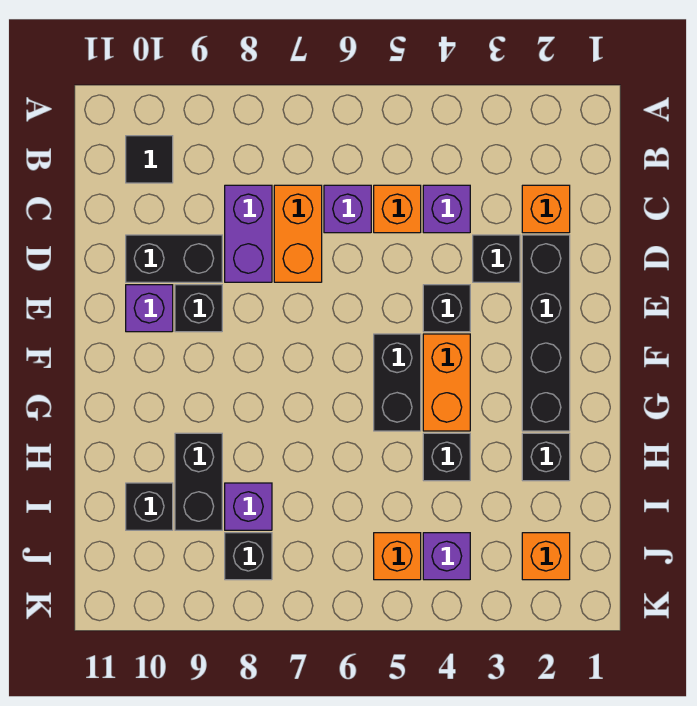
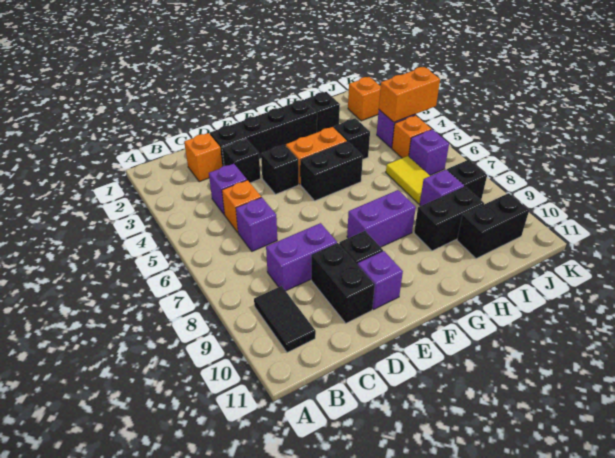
black tile B10 level 1 -> black tile B9:B10 level 1
orange brick C7:D7 level 1 -> orange brick J4:K4 level 2
none -> purple brick F8:G8 level 1
none -> yellow tile I6:I7 level 1
black brick I10 level 1 -> black brick I10:J10 level 1
none -> purple brick J6 level 1

